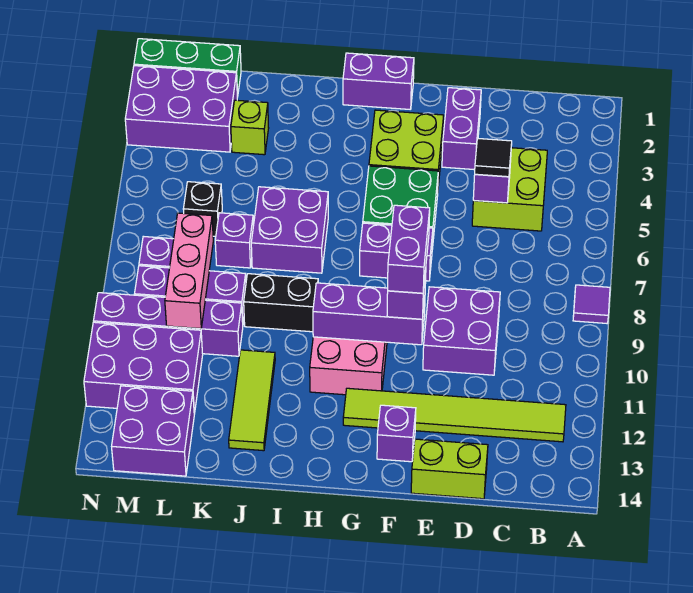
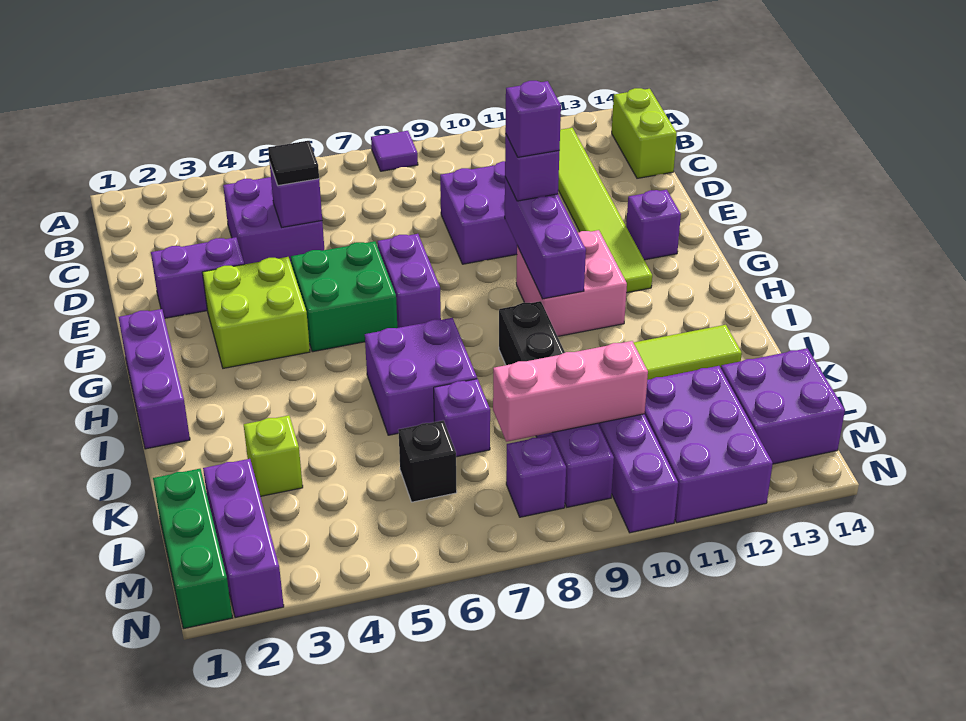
lime brick C4:D5 level 1 -> purple brick C4:D5 level 1
lime brick D14:E14 level 1 -> lime brick B14:C14 level 1
purple brick F9:F10 level 4 -> purple brick F10 level 4
purple brick G1:H1 level 1 -> purple brick G1:I1 level 1
purple brick L2:N3 level 1 -> purple brick L2:N2 level 1

